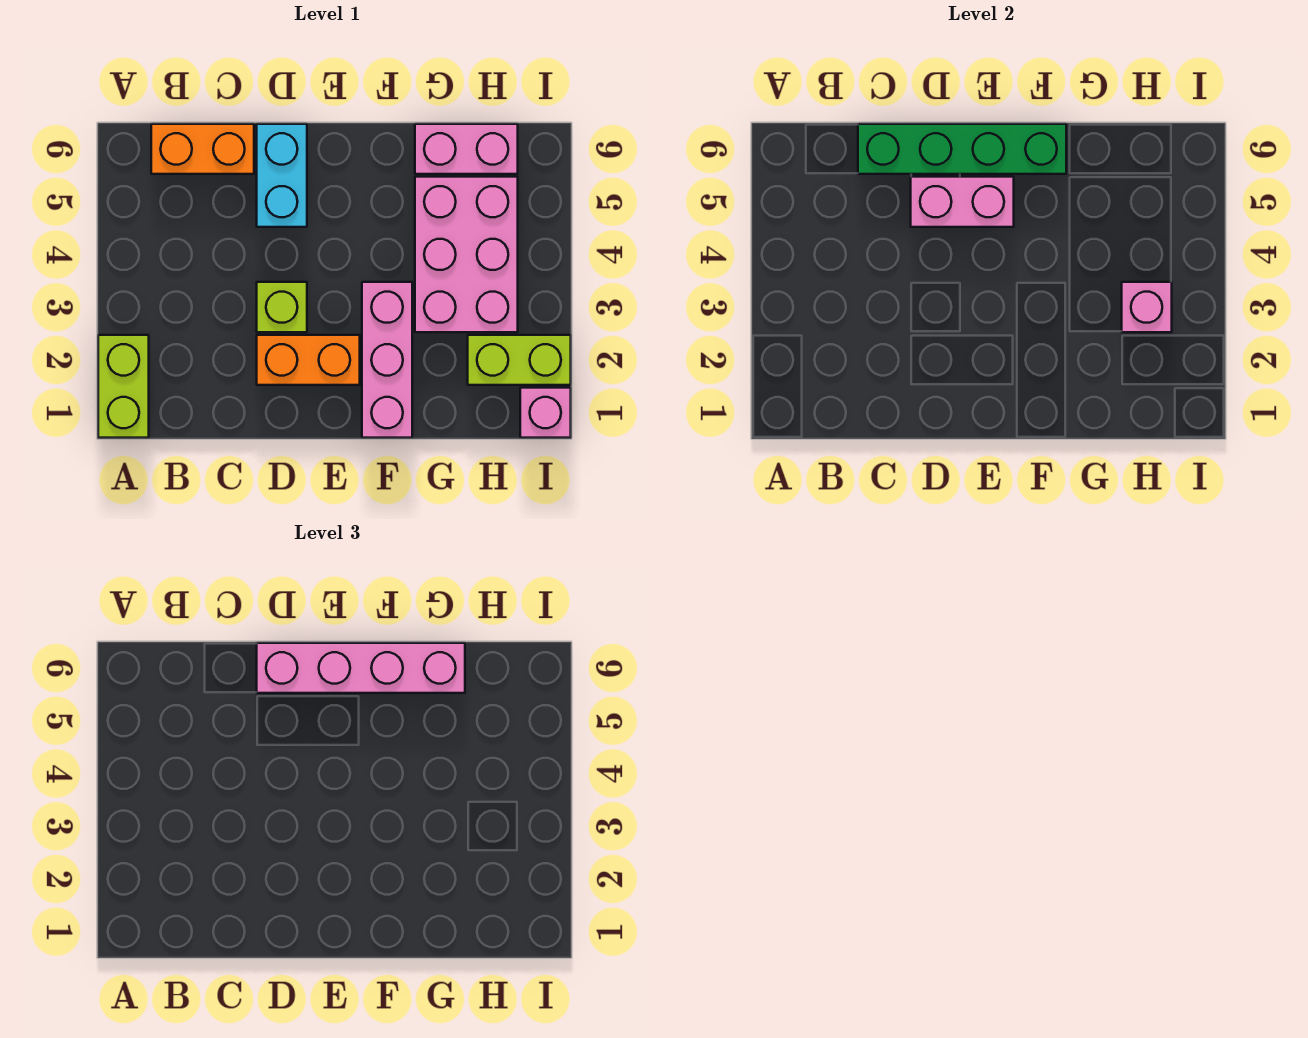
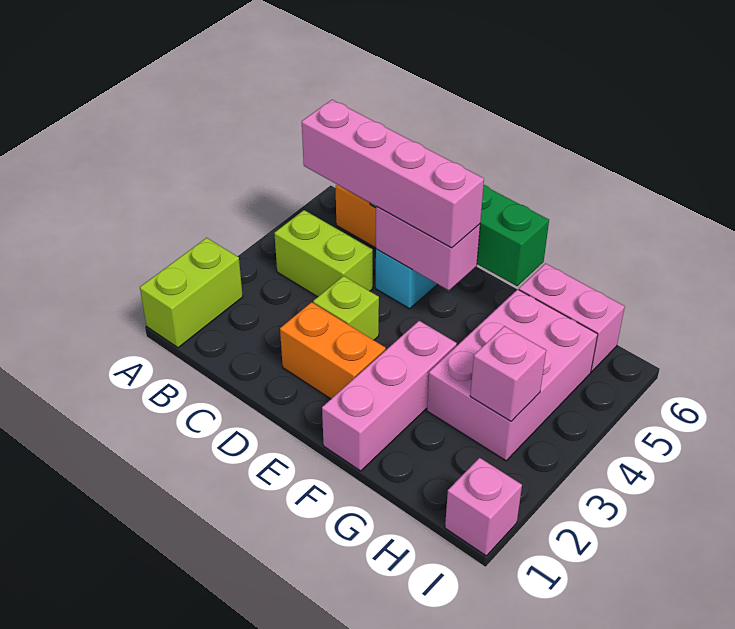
pink brick D6:G6 level 3 -> pink brick B5:E5 level 3
lime brick H2:I2 level 1 -> lime brick B4:C4 level 1

